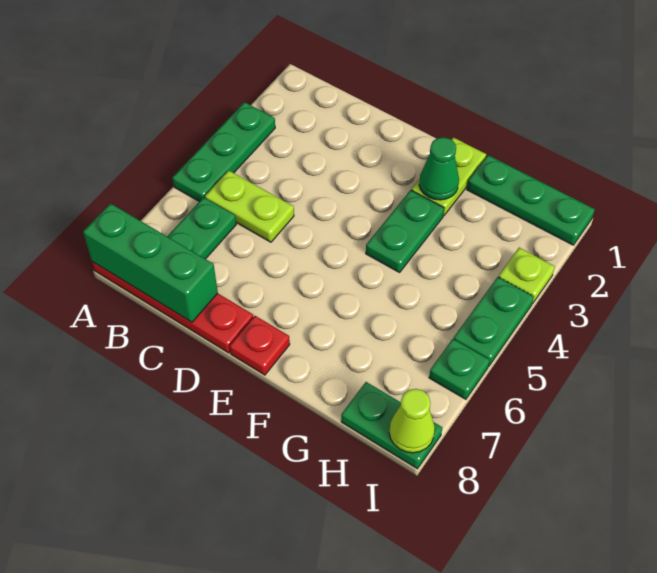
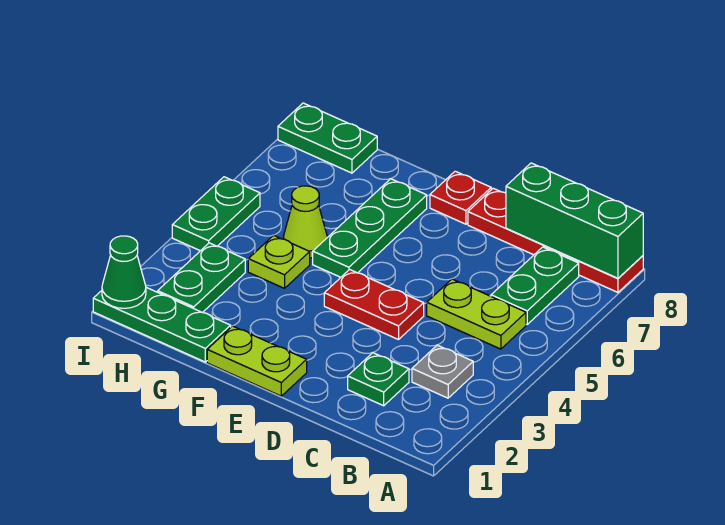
green plate A3:A5 level 1 -> green plate F5:F7 level 1
none -> grey plate B3 level 1
none -> red plate D4:E4 level 1
lime plate F1:F2 level 1 -> lime plate E1:F1 level 1
green cone F2 level 2 -> green cone I1 level 2
green plate F3:F4 level 1 -> green plate H2:H3 level 1
lime plate I3 level 1 -> lime plate G4 level 1
green plate I6 level 1 -> green plate C2 level 1
lime cone I8 level 2 -> lime cone G5 level 1

